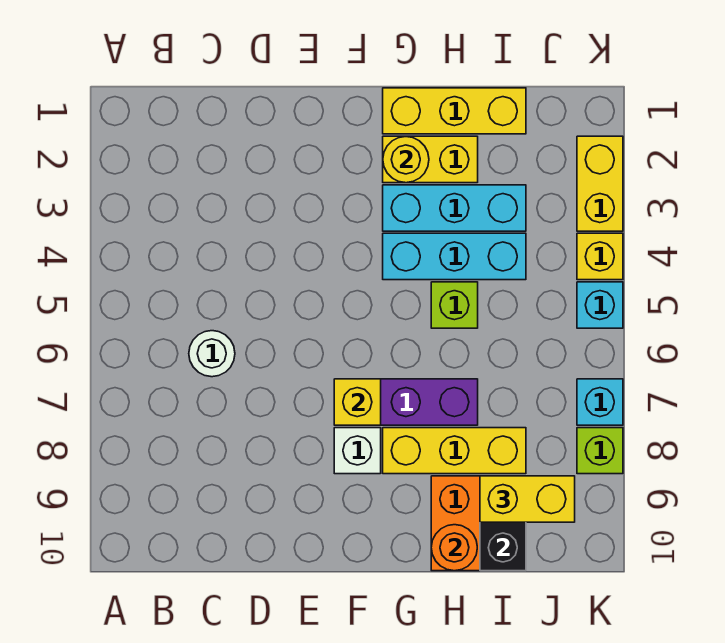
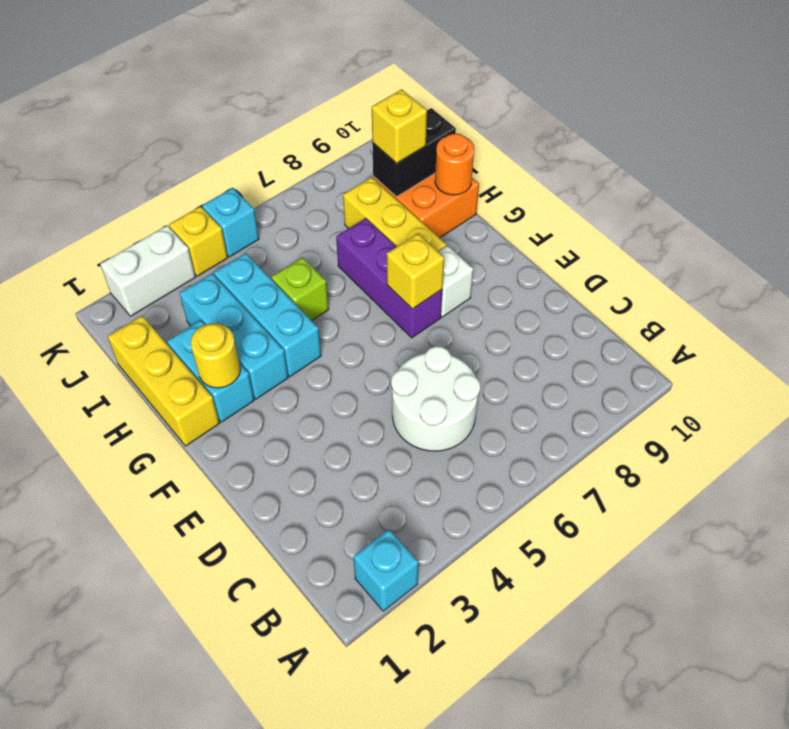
white round brick C6 level 1 -> white round brick C5:D6 level 1
yellow brick G2:H2 level 1 -> cyan brick G2:H2 level 1
yellow brick I9:J9 level 3 -> yellow brick I9 level 3
yellow brick K2:K3 level 1 -> white brick K2:K3 level 1
cyan brick K7 level 1 -> cyan brick A2 level 1
lime brick K8 level 1 -> none

